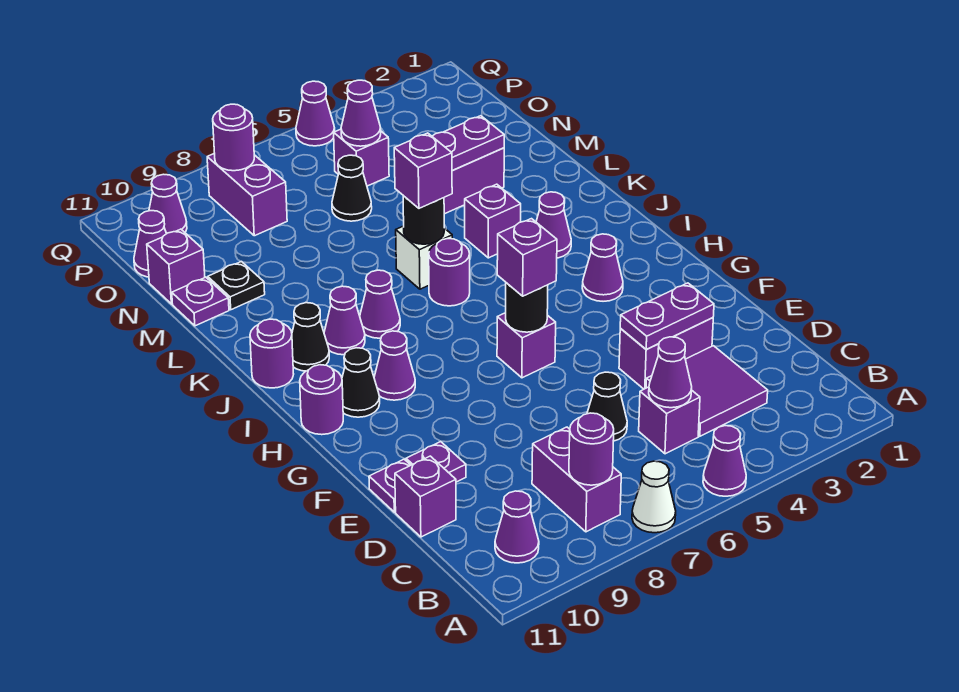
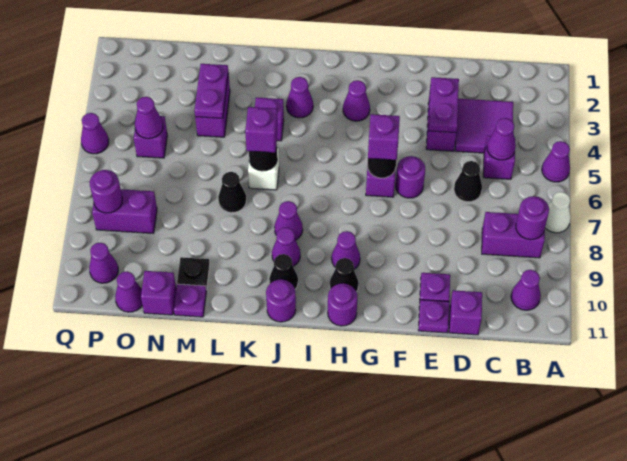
purple round brick J6 level 1 -> purple round brick F6 level 1
black cone N6 level 1 -> black cone L7 level 1

